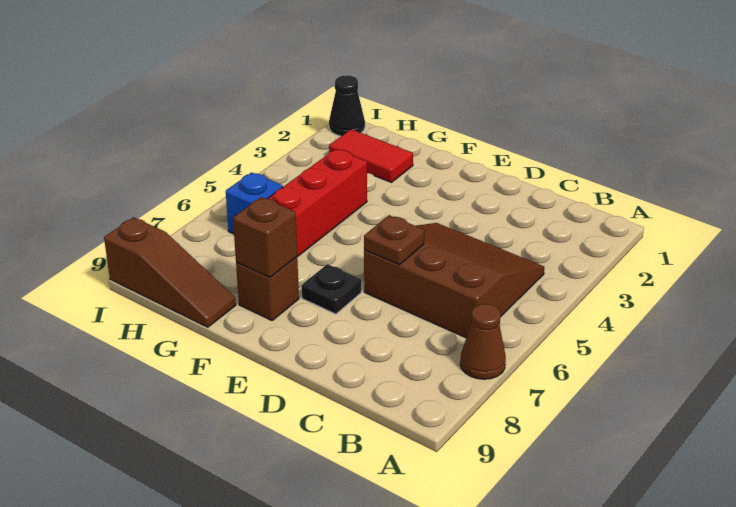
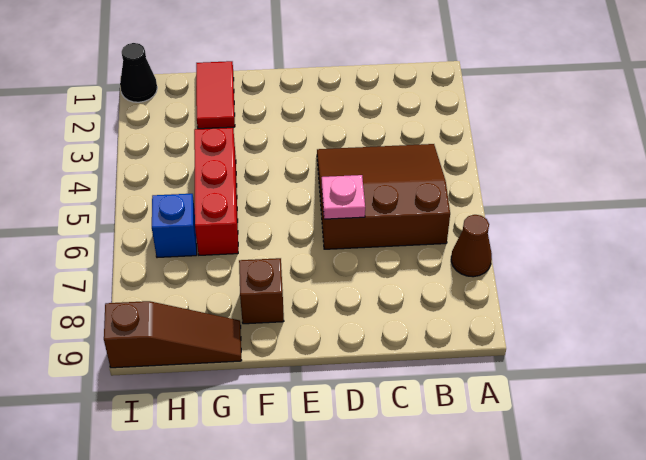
brown plate D6 level 2 -> pink plate D6 level 2
black plate E7 level 1 -> none
brown brick F8 level 2 -> none
red tile G2:H2 level 1 -> red tile G1:G2 level 1

